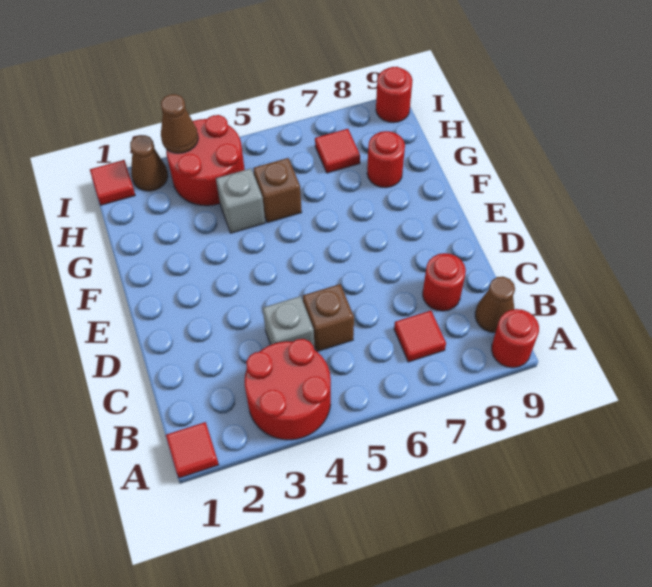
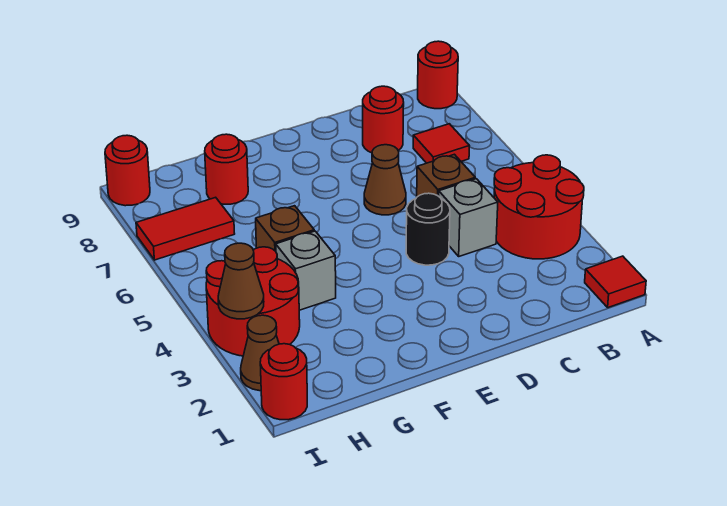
brown cone B9 level 1 -> brown cone D6 level 1
none -> black round brick D4 level 1
red tile H7 level 1 -> red tile H7:I7 level 1
red tile I1 level 1 -> red round brick I1 level 1

